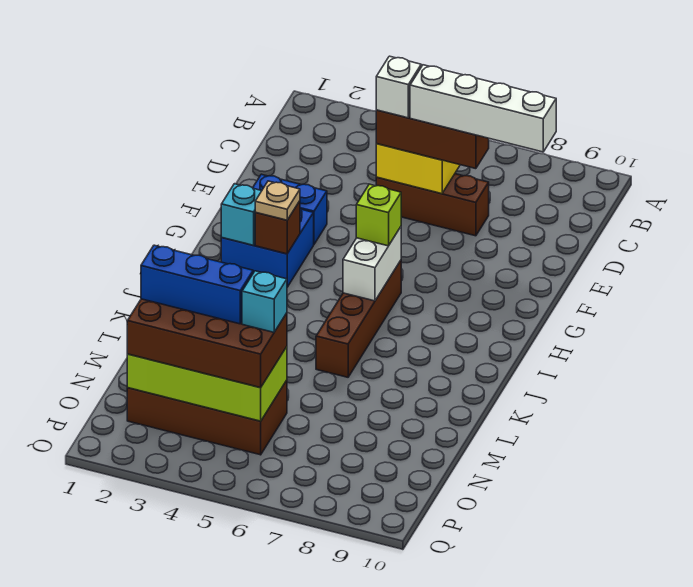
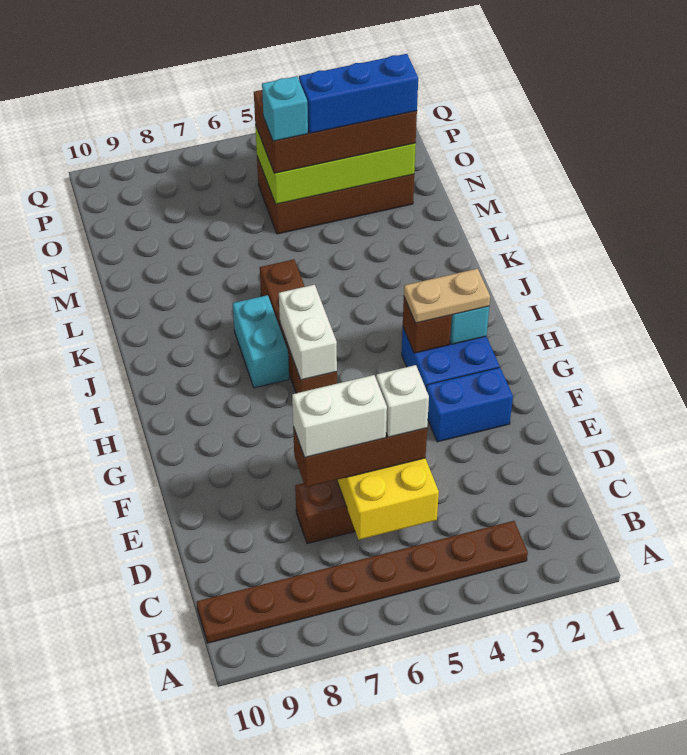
none -> brown plate B3:B10 level 1
white brick D6:D9 level 4 -> white brick D6:D7 level 4
tan plate H3 level 3 -> tan plate H2:H3 level 3
lime brick H6 level 3 -> none
none -> cyan brick I7:J7 level 1

